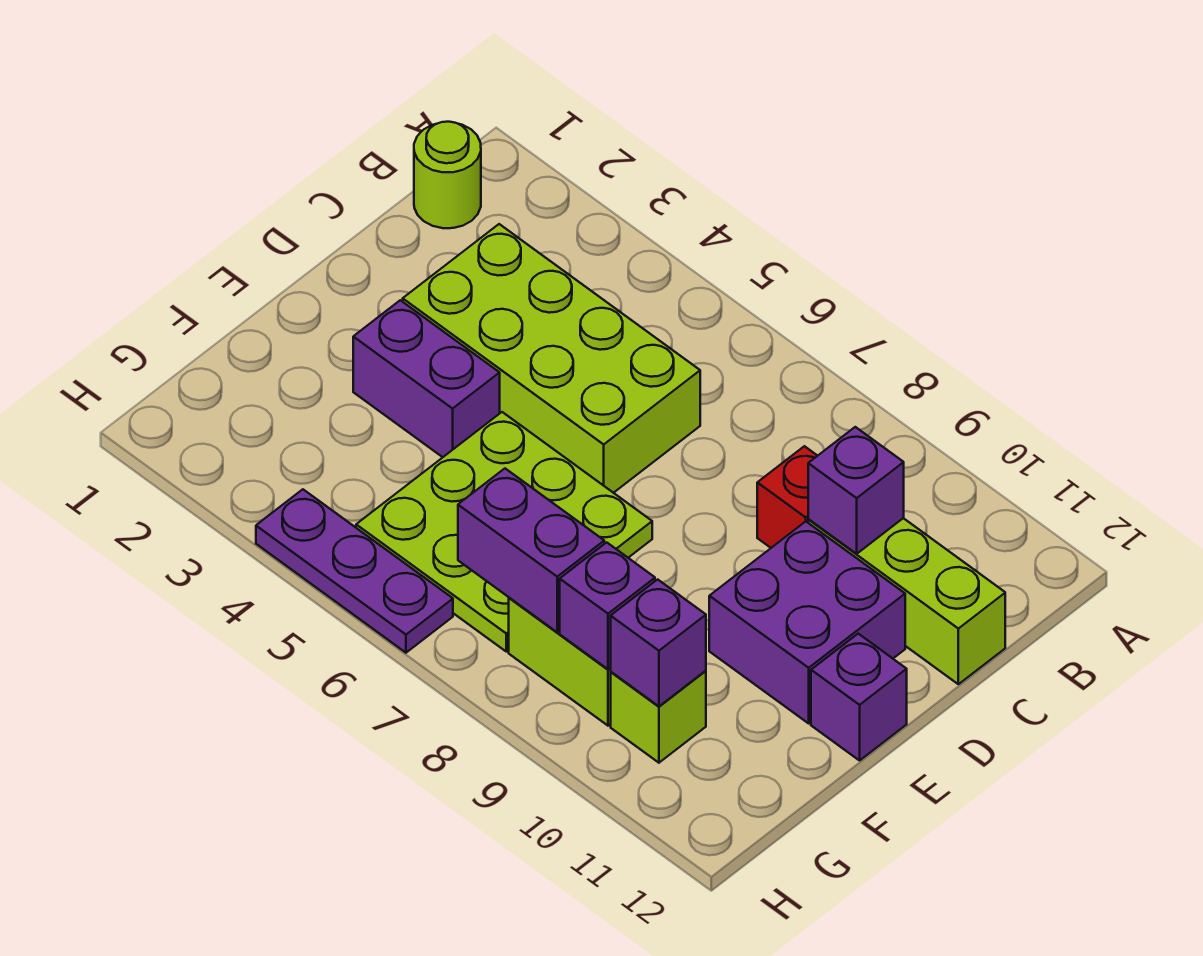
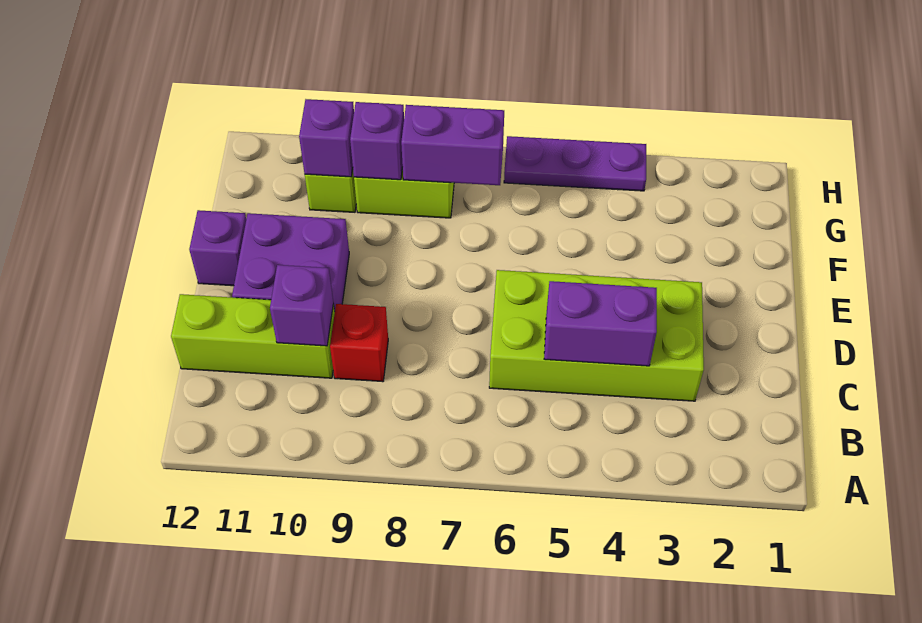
lime round brick B1 level 1 -> none
purple brick E3:E4 level 1 -> purple brick C4:C5 level 2
lime plate E5:G7 level 1 -> none

